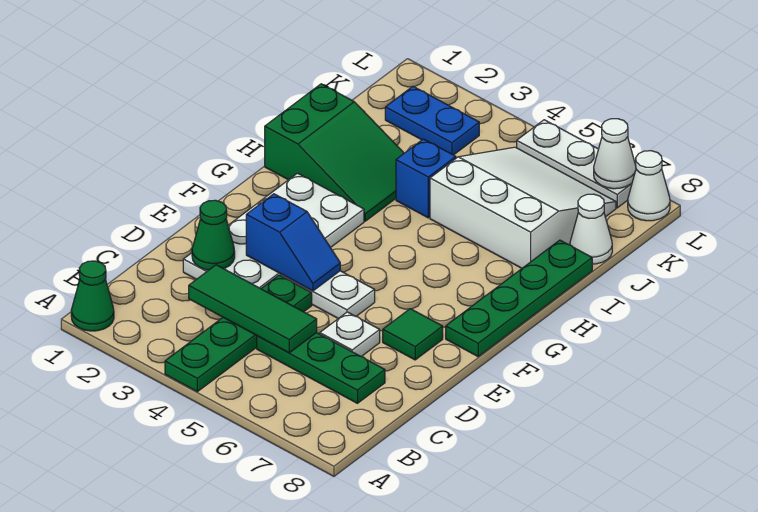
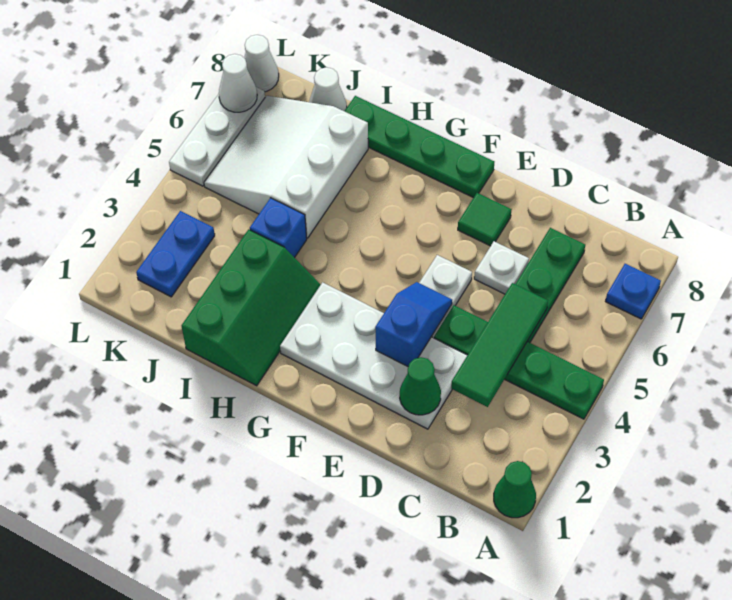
none -> blue plate A7 level 1
green slope H1:I3 level 1 top 1 -> green slope H1:I3 level 1 top I

